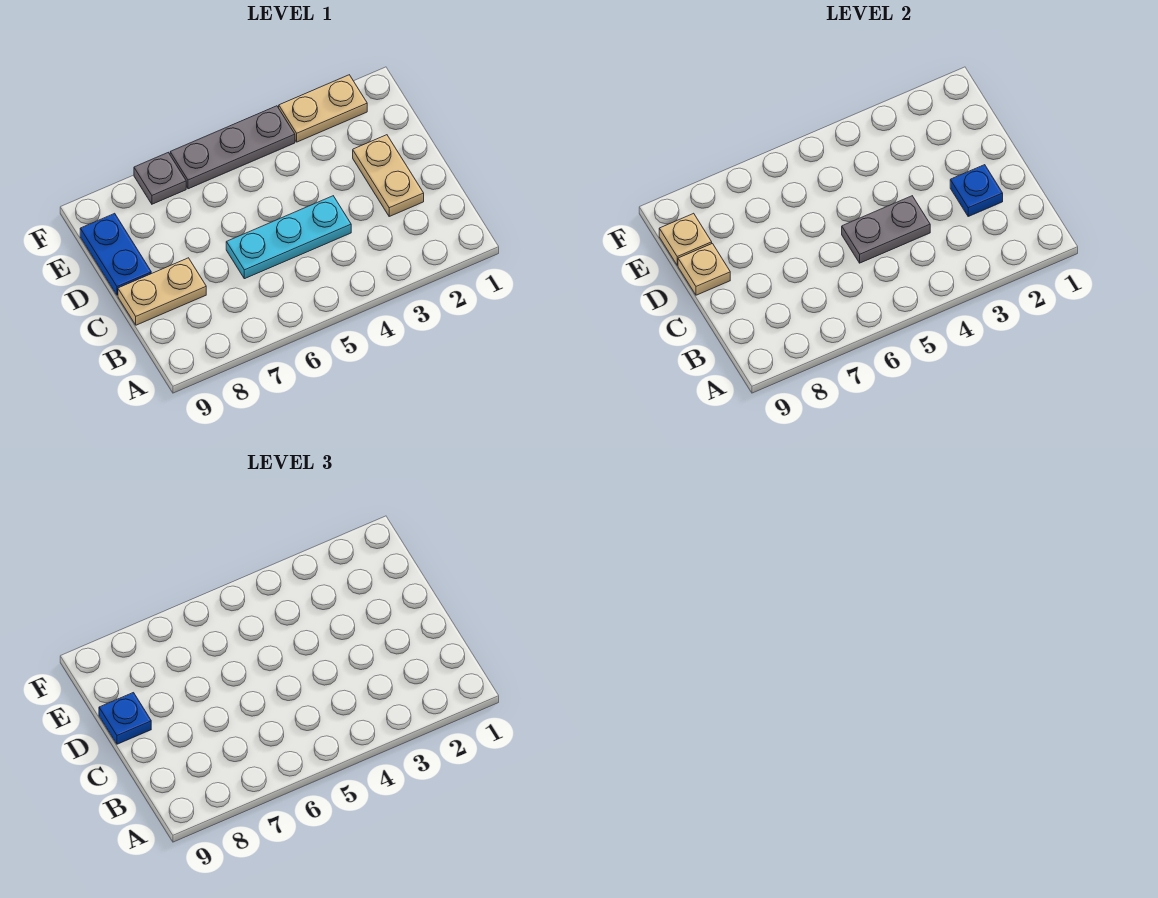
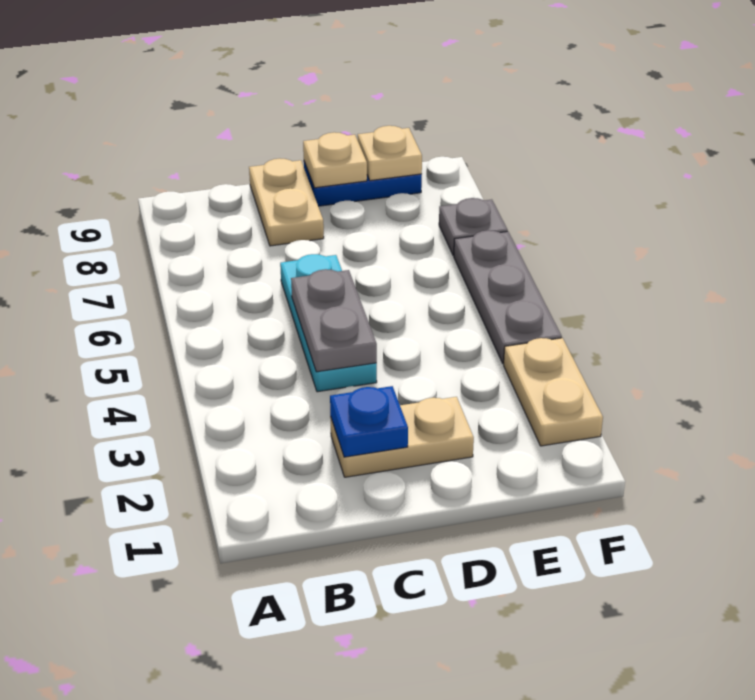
blue plate D9 level 3 -> none

